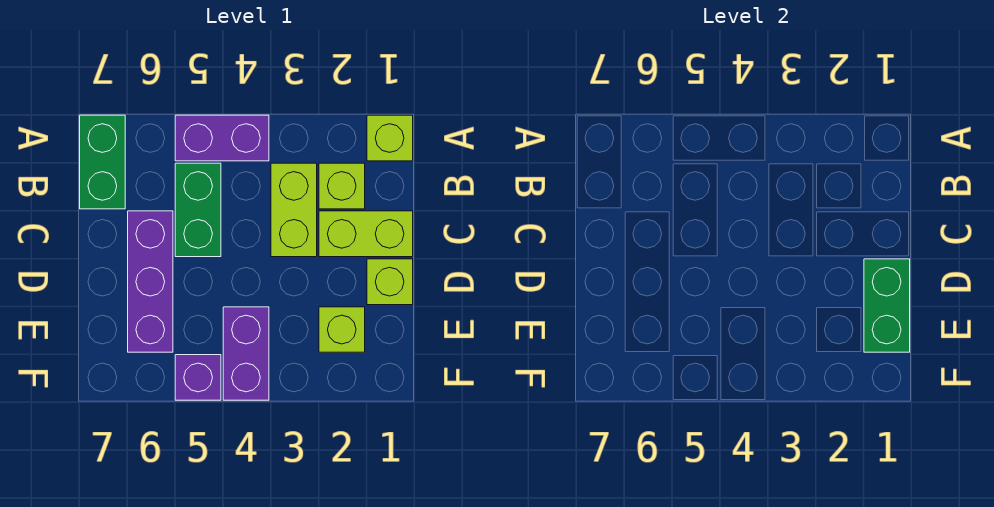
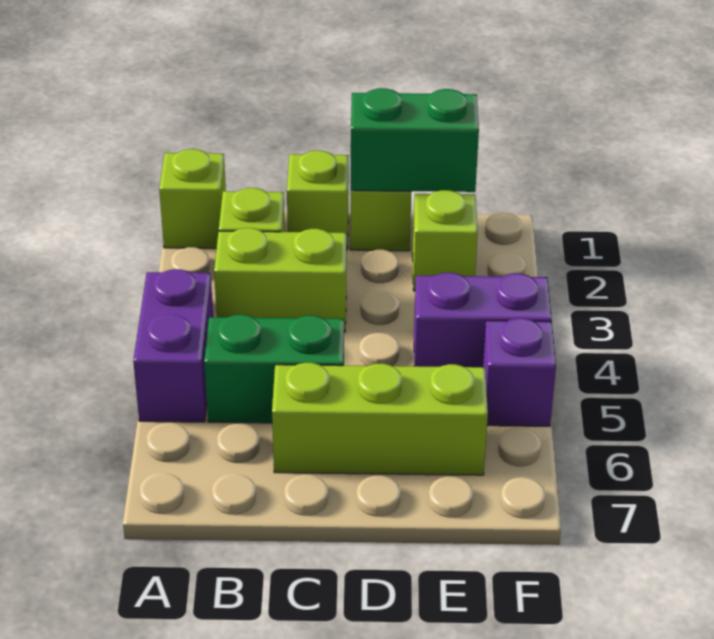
green brick A7:B7 level 1 -> none
lime brick C1:C2 level 1 -> lime brick C1 level 1
purple brick C6:E6 level 1 -> lime brick C6:E6 level 1

